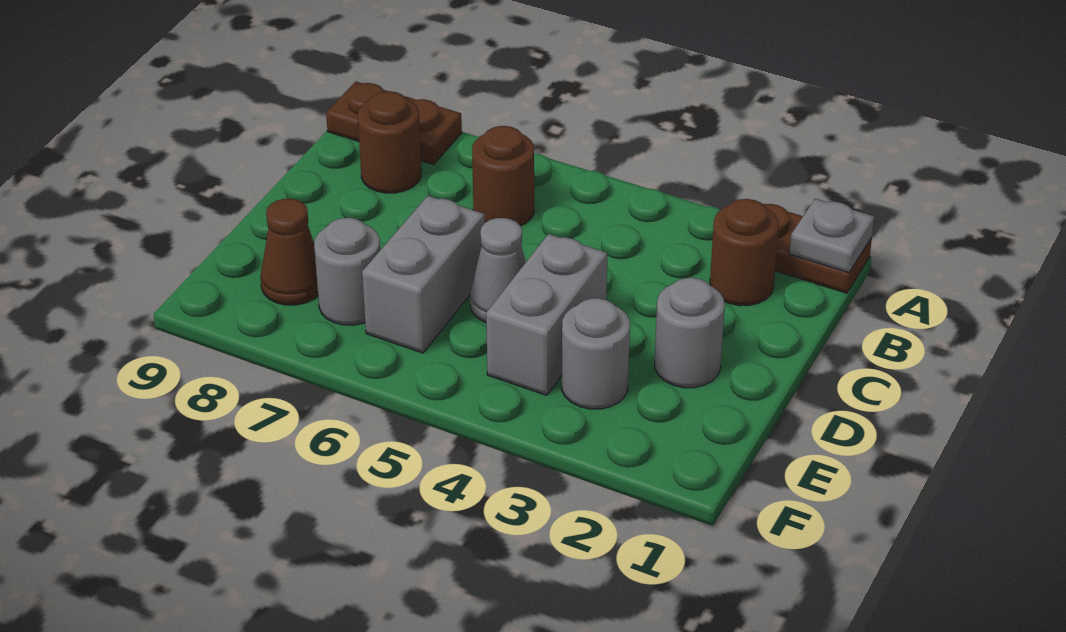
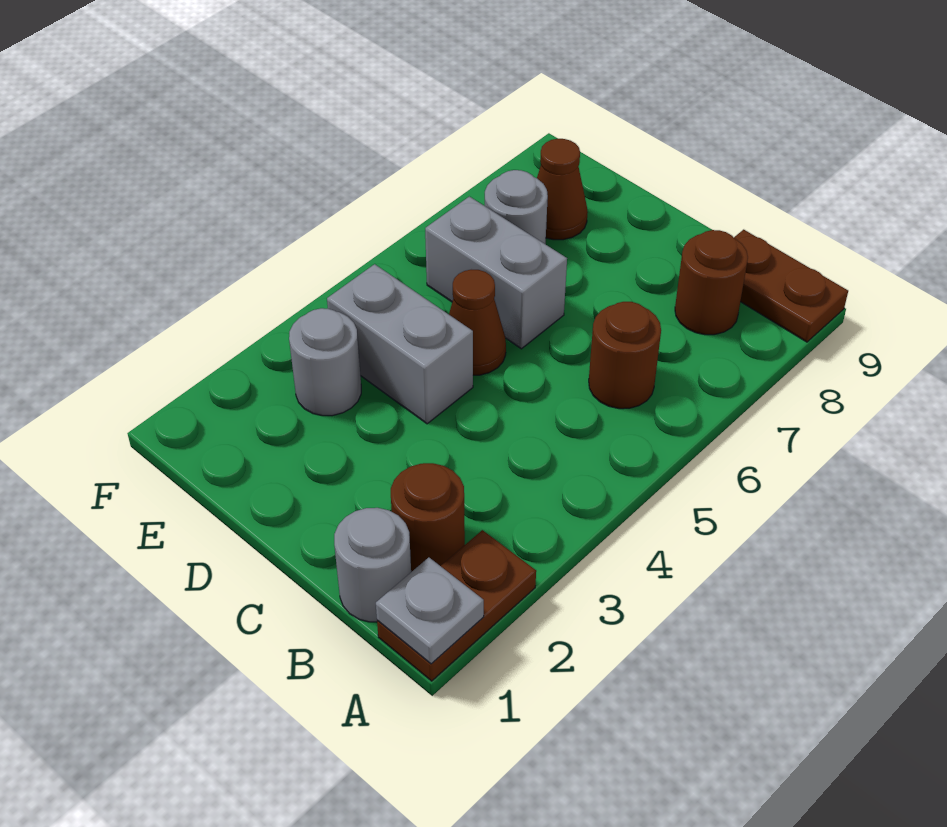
brown plate A8:A9 level 1 -> brown plate A9:B9 level 1
grey round brick D2 level 1 -> grey round brick B1 level 1
grey cone D5 level 1 -> brown cone D5 level 1

